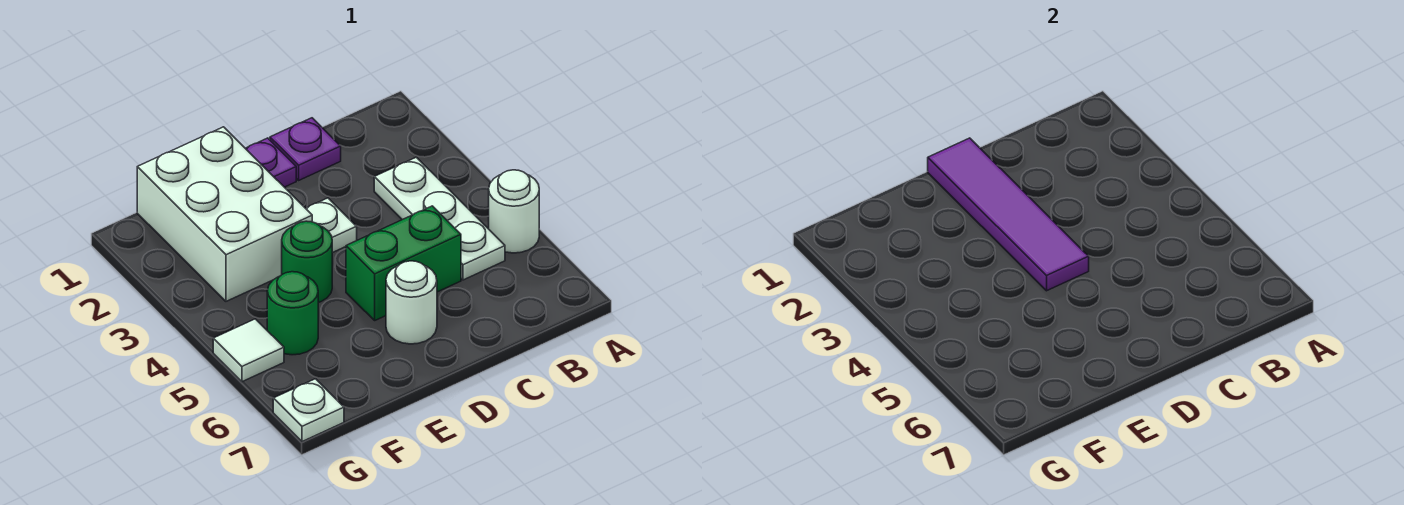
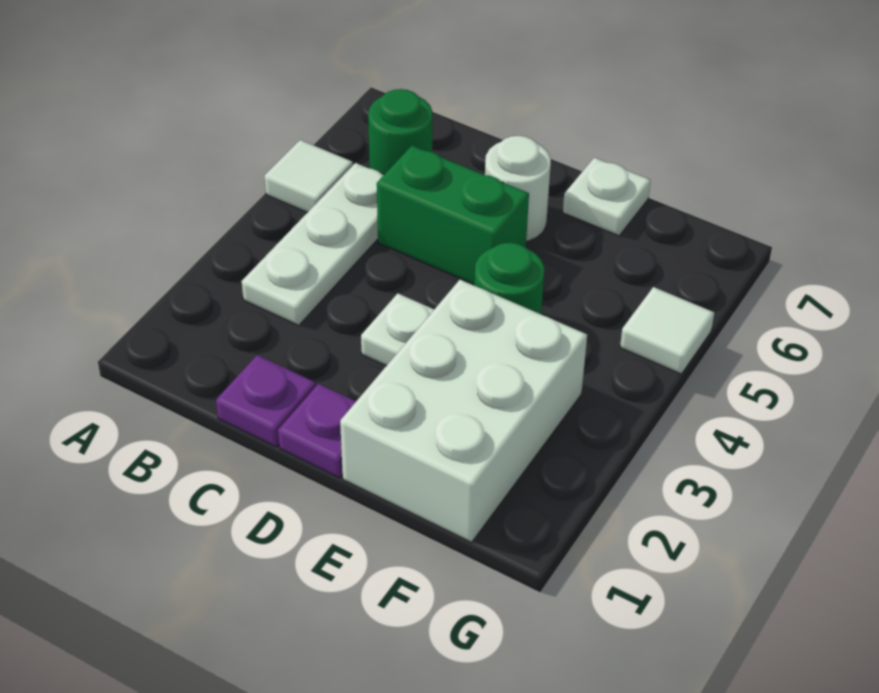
white round brick A5 level 1 -> white tile A5 level 1
purple tile D1:D4 level 2 -> none
green round brick F5 level 1 -> green round brick B6 level 1
white plate G7 level 1 -> white plate E7 level 1

